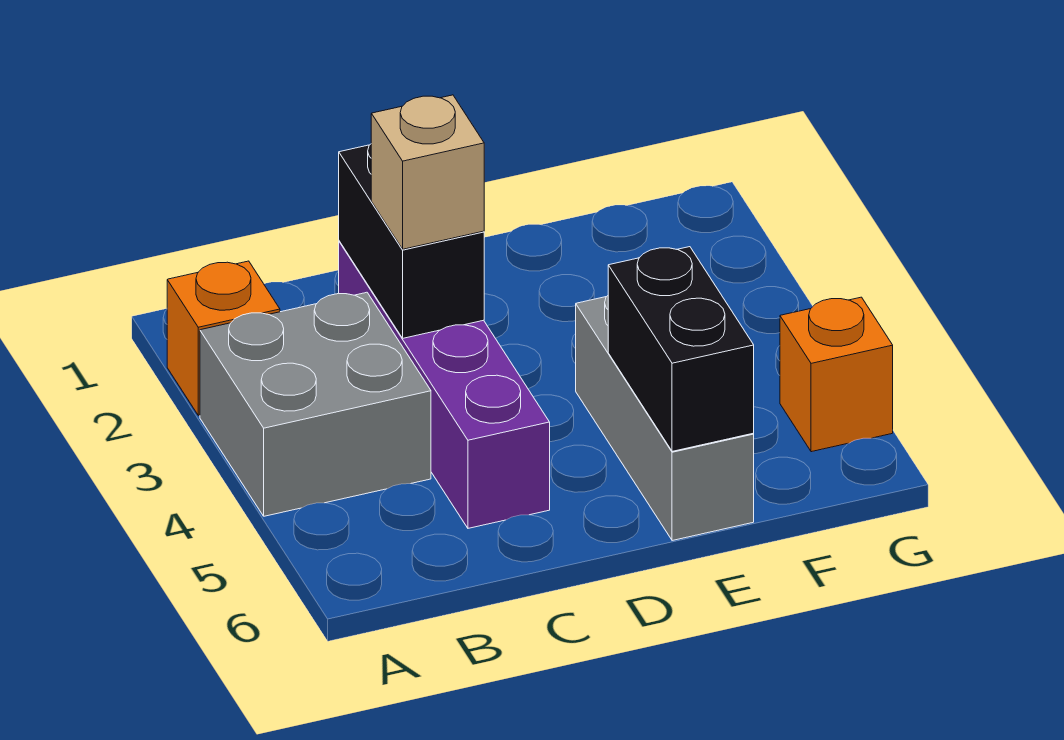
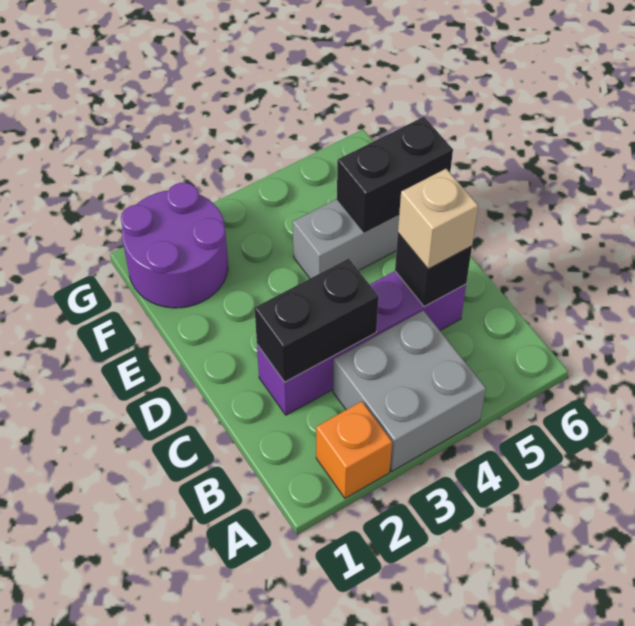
tan brick C3 level 3 -> tan brick C5 level 3
none -> black brick C5 level 2
none -> purple round brick F1:G2 level 1
orange brick G5 level 1 -> none

